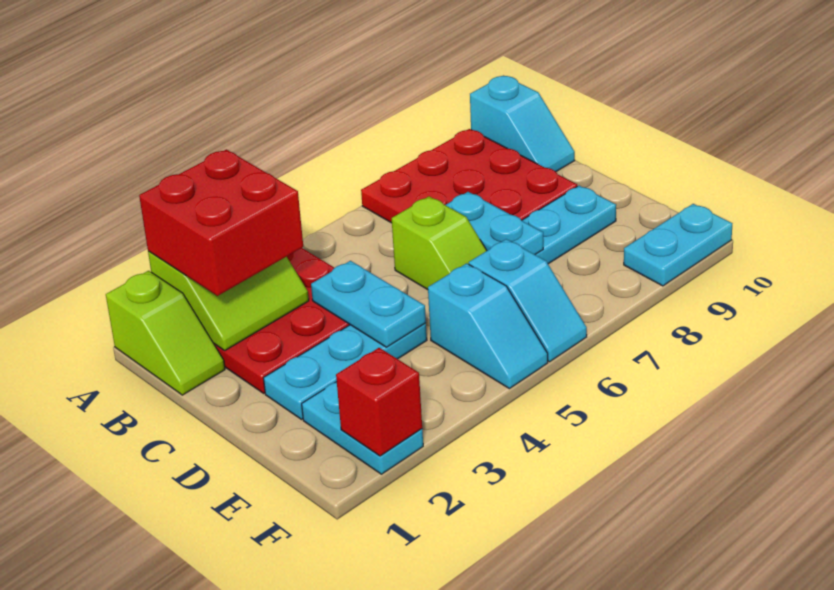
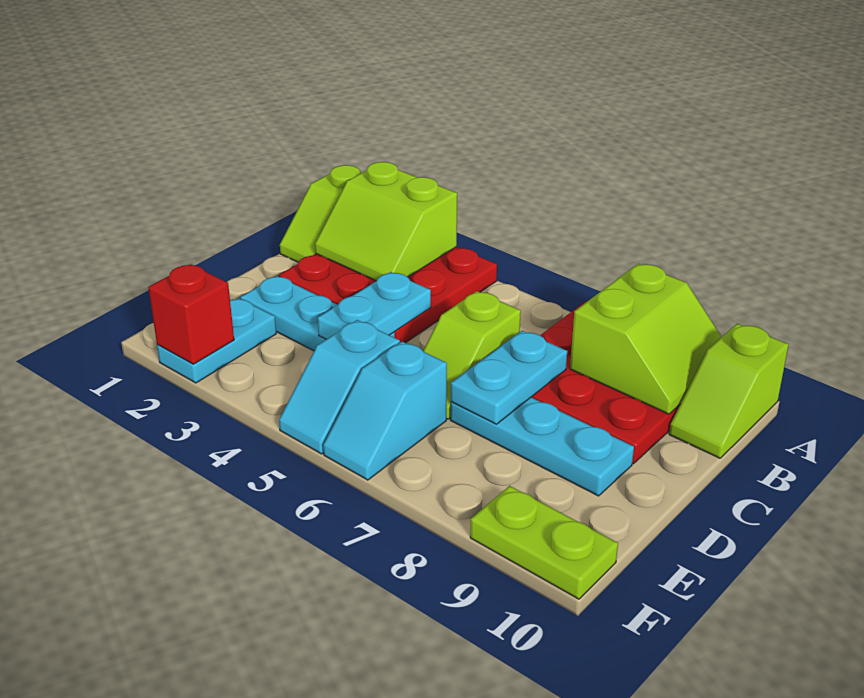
red brick A2:B3 level 3 -> none
none -> lime slope A8:B9 level 2 top 8
cyan slope A10:B10 level 1 top A -> lime slope A10:B10 level 1 top A
cyan plate F9:F10 level 1 -> lime plate F9:F10 level 1

